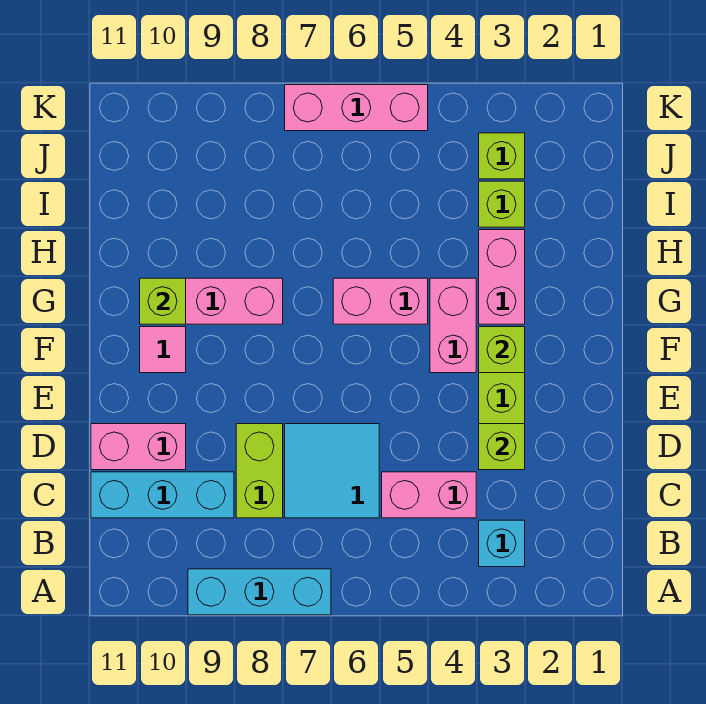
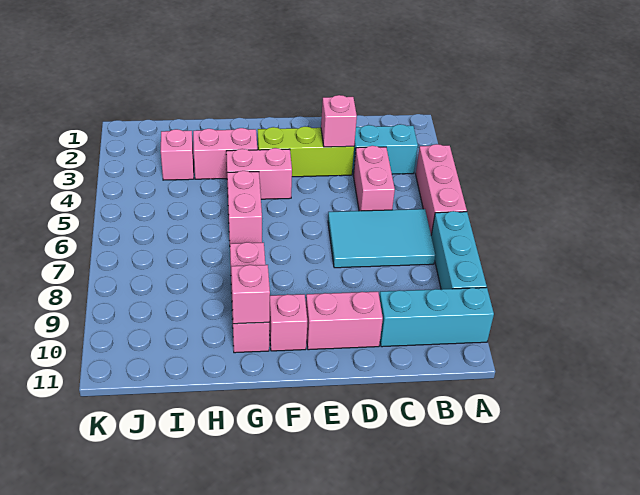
cyan brick B3 level 1 -> cyan brick B3:C3 level 1
cyan tile C6:D7 level 1 -> cyan tile B6:D7 level 1
lime brick C8:D8 level 1 -> none
cyan brick C9:C11 level 1 -> cyan brick A10:C10 level 1
lime brick D3 level 2 -> pink brick D3 level 2
pink brick D10:D11 level 1 -> pink brick D10:E10 level 1
lime brick F3 level 2 -> none
pink tile F10 level 1 -> pink brick F10 level 1
lime brick G10 level 2 -> pink brick G10 level 2
lime brick I3 level 1 -> pink brick I3 level 1
lime brick J3 level 1 -> none
pink brick K5:K7 level 1 -> pink brick A4:A6 level 1

